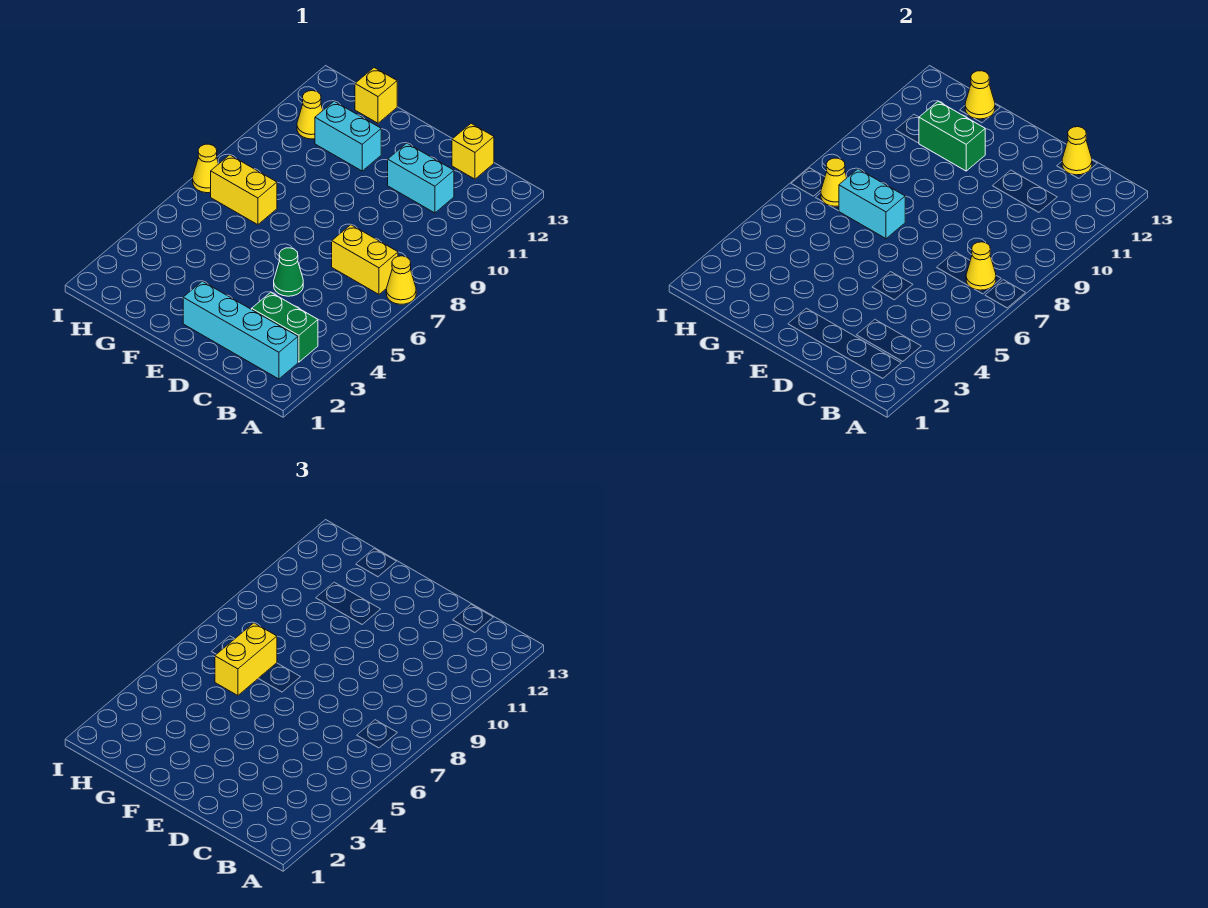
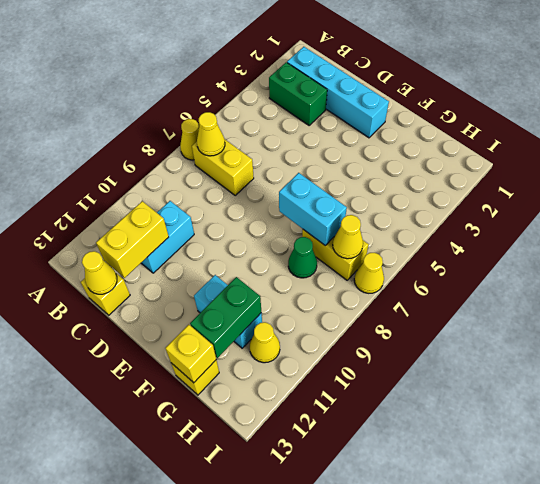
cyan brick C11:D11 level 1 -> cyan brick C10:C11 level 1
green cone D5 level 1 -> green cone G8 level 1
green brick F11:G11 level 2 -> green brick G11:G12 level 2
yellow brick G6:G7 level 3 -> yellow brick C11:C12 level 2
yellow cone G13 level 2 -> yellow brick G13 level 2

